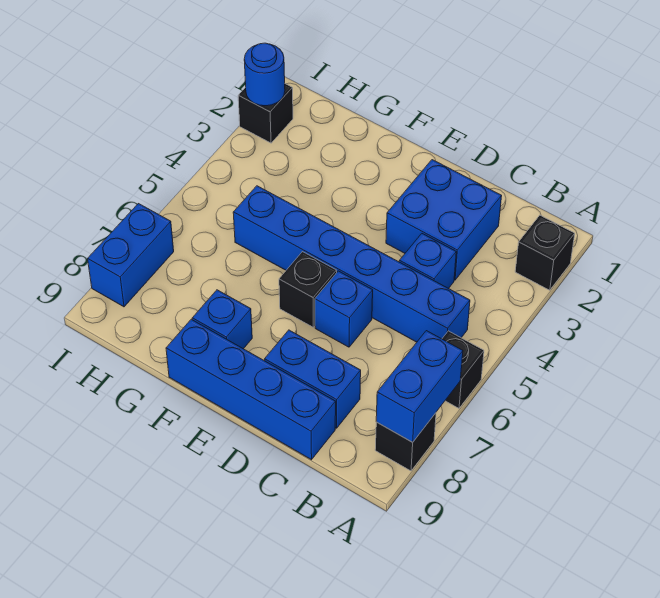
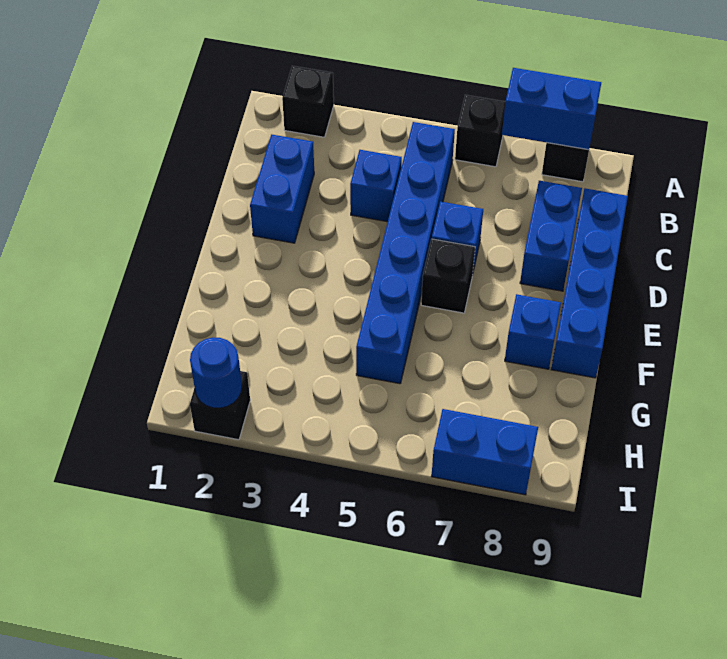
blue brick C2:D3 level 1 -> blue brick C2:D2 level 1

